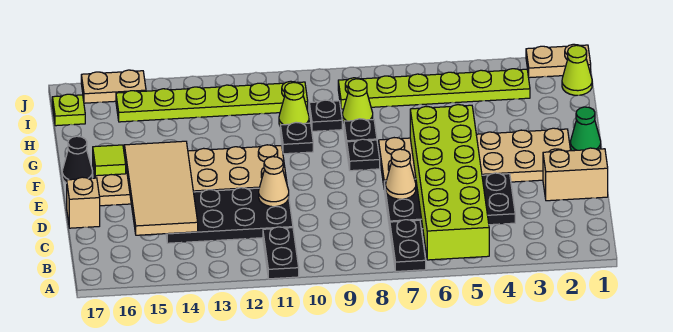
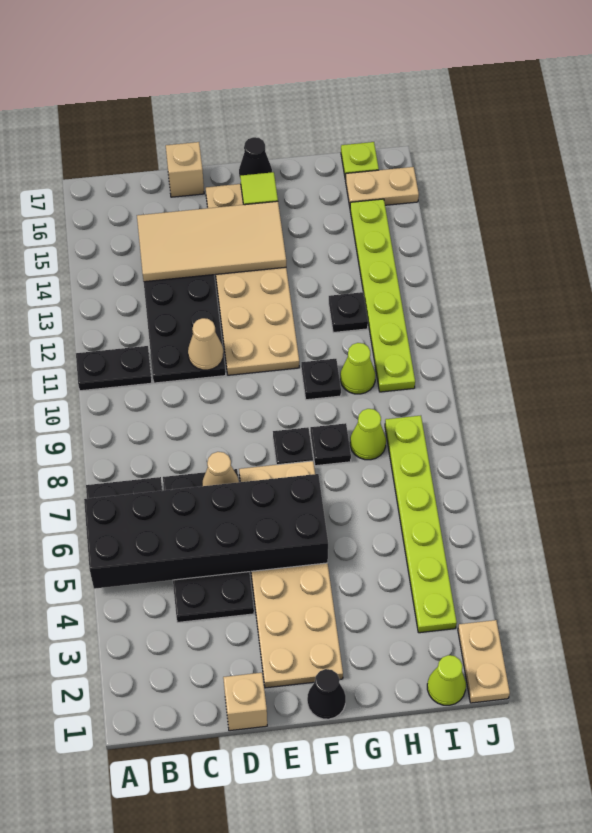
lime brick A5:F6 level 2 -> black brick A5:F6 level 2
tan brick D1:D2 level 1 -> tan brick D1 level 1
green cone F1 level 1 -> black cone F1 level 1
black plate H9 level 1 -> black plate H12 level 1
tan plate J15:J16 level 1 -> tan plate I16:J16 level 1

